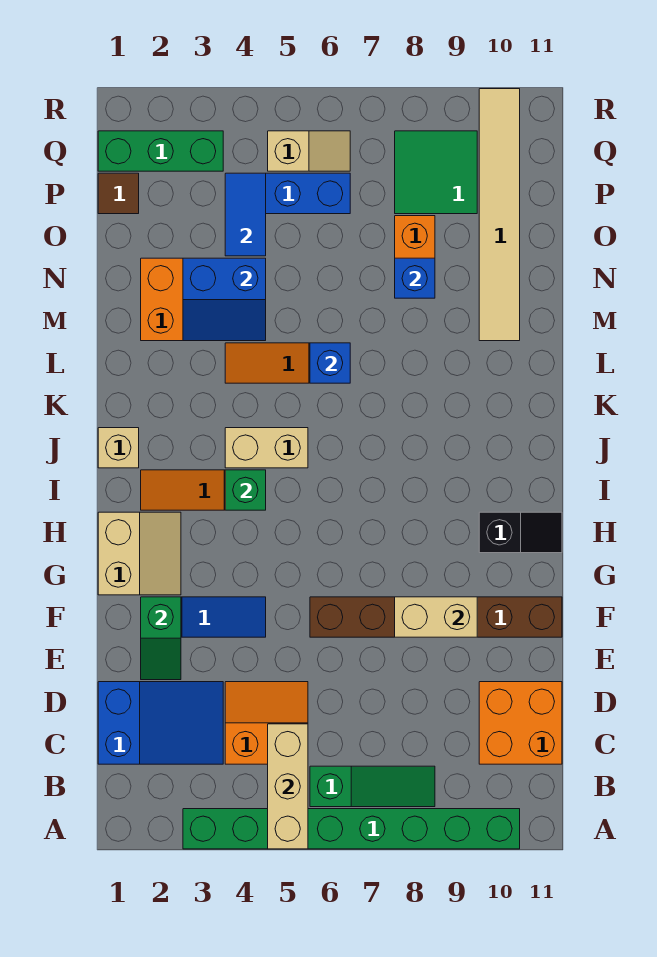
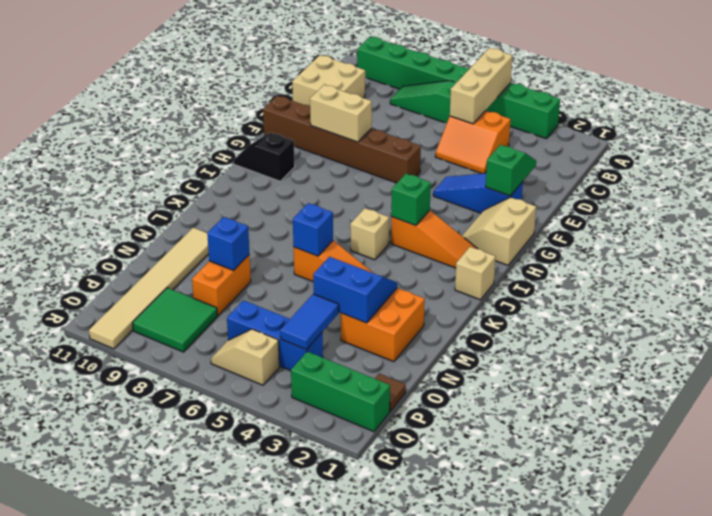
blue slope C1:D3 level 1 top 1 -> none
orange brick C10:D11 level 1 -> tan brick C10:D11 level 1
tan brick J4:J5 level 1 -> tan brick J5 level 1

